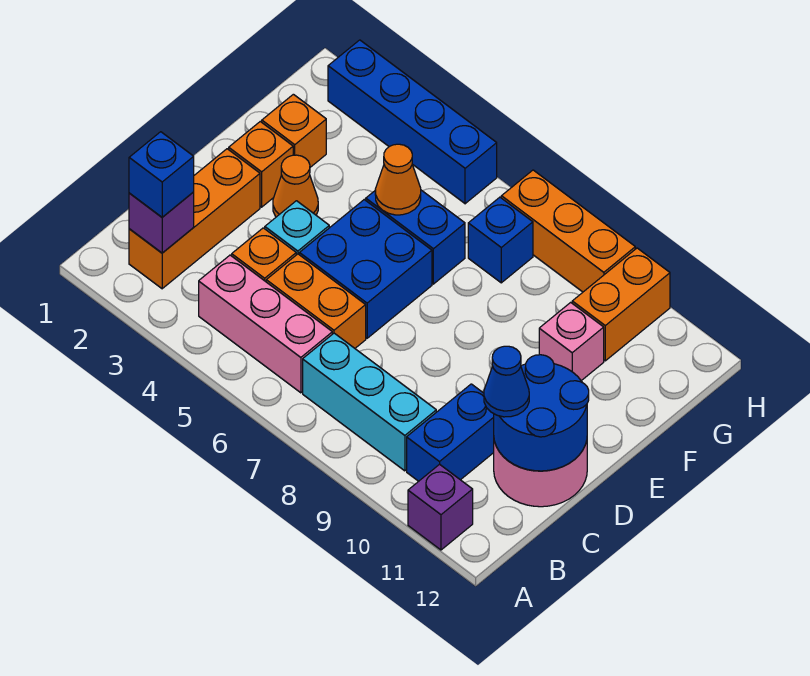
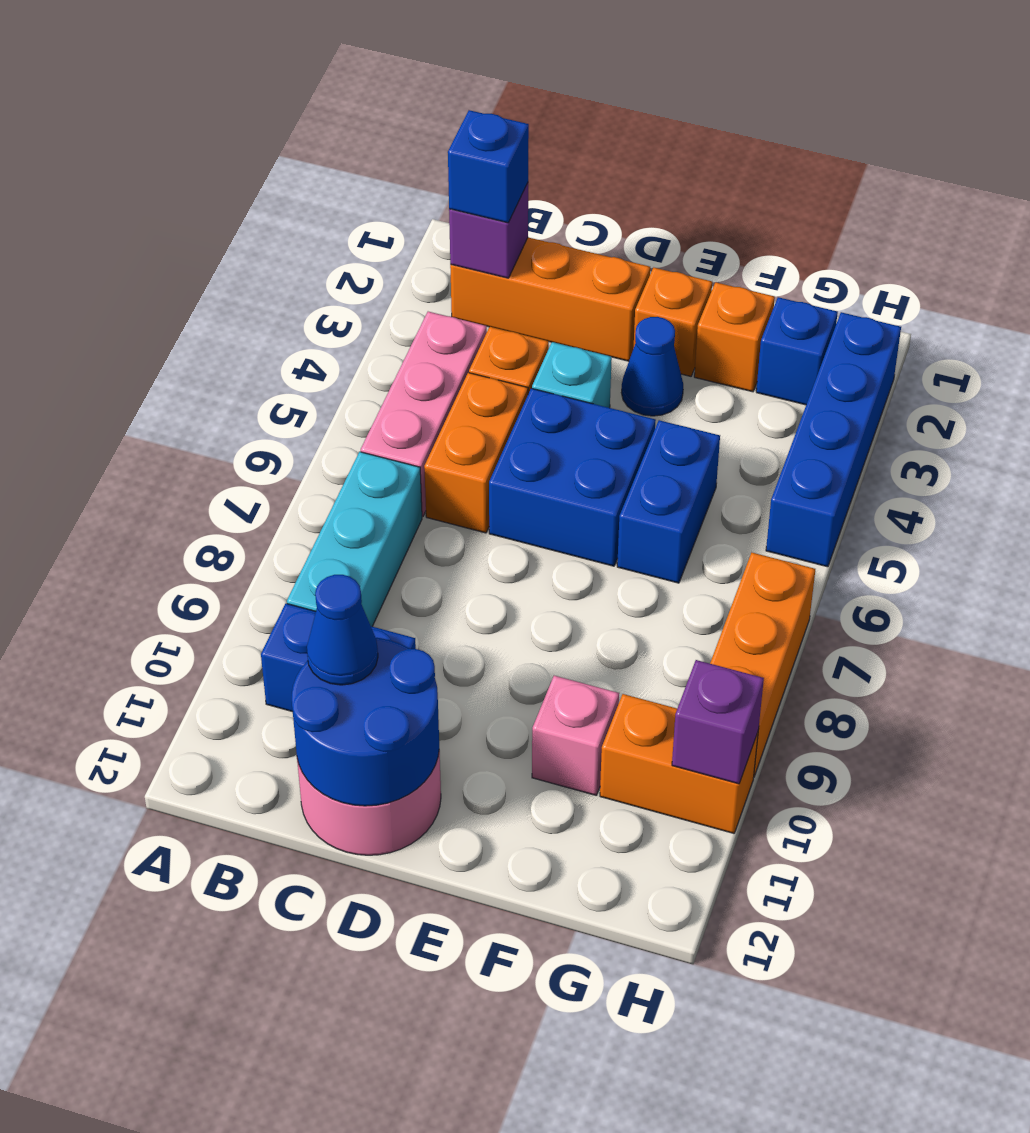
purple brick A11 level 1 -> purple brick H10 level 2
orange cone E3 level 1 -> blue cone E3 level 1
orange cone F5 level 2 -> none
blue brick G7 level 1 -> blue brick G2 level 1

